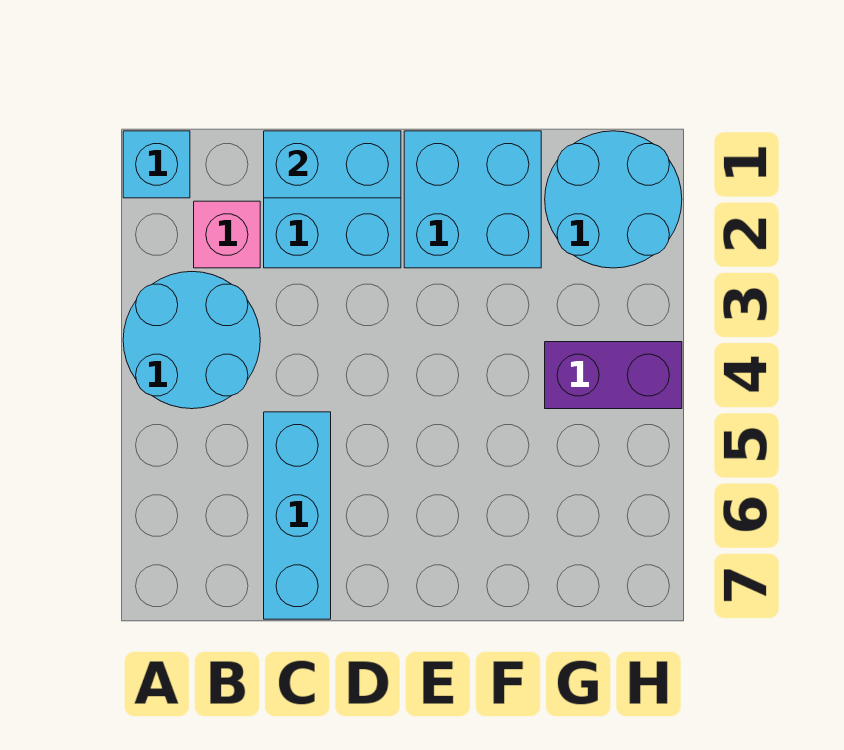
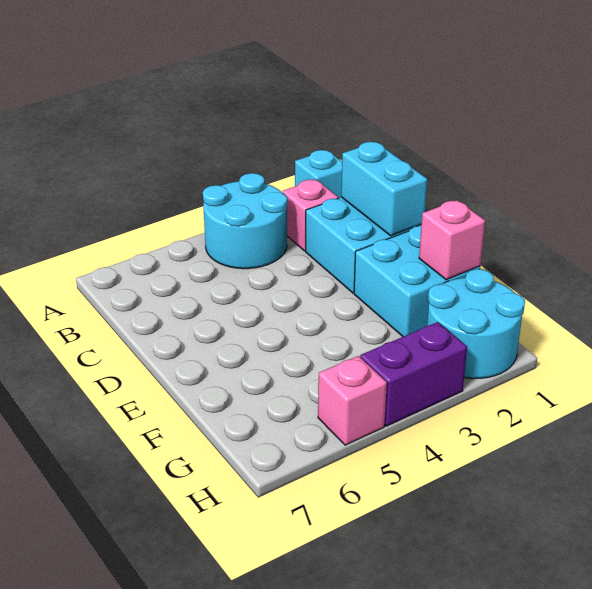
cyan brick C5:C7 level 1 -> none
none -> pink brick F1 level 2
purple brick G4:H4 level 1 -> purple brick H3:H4 level 1
none -> pink brick H5 level 1

